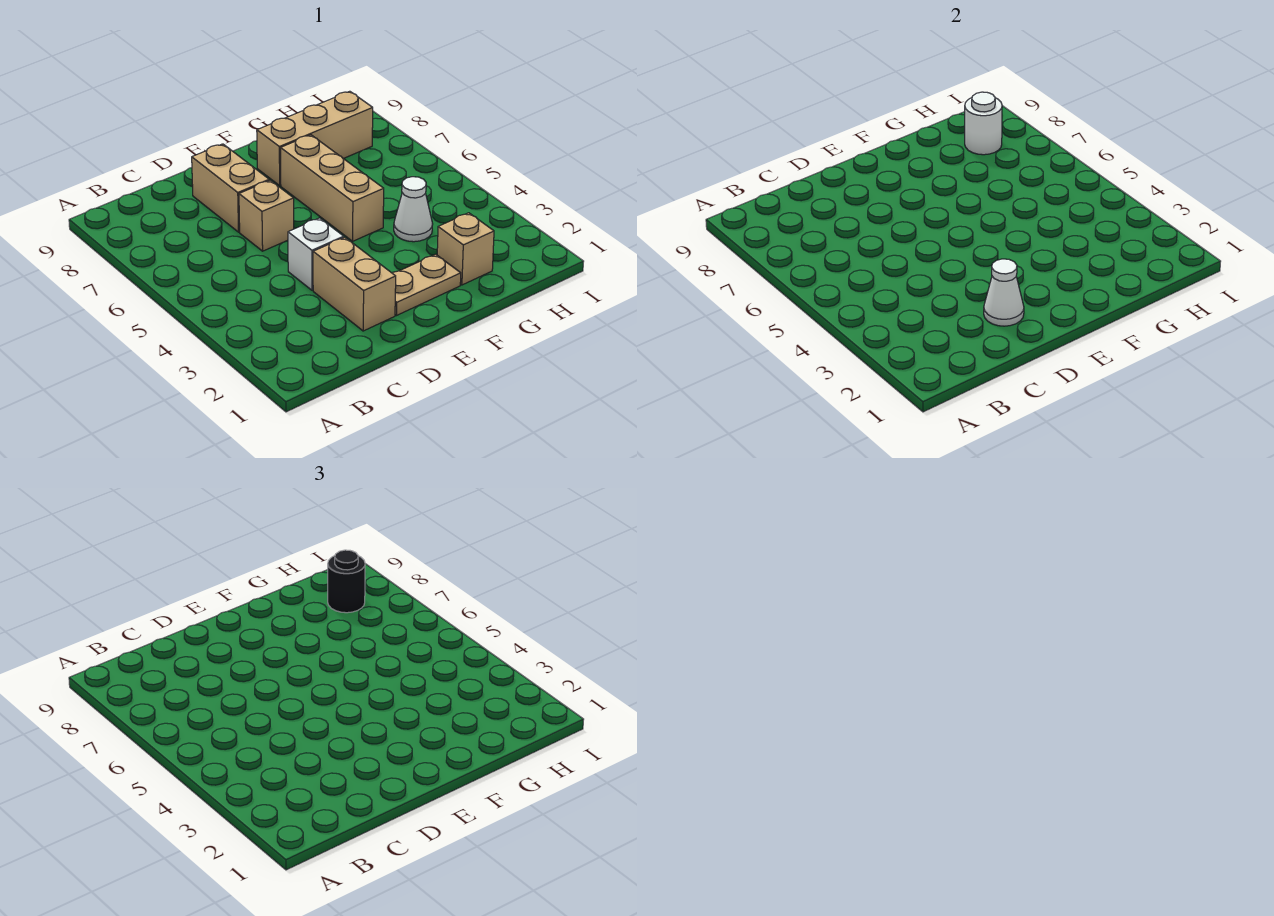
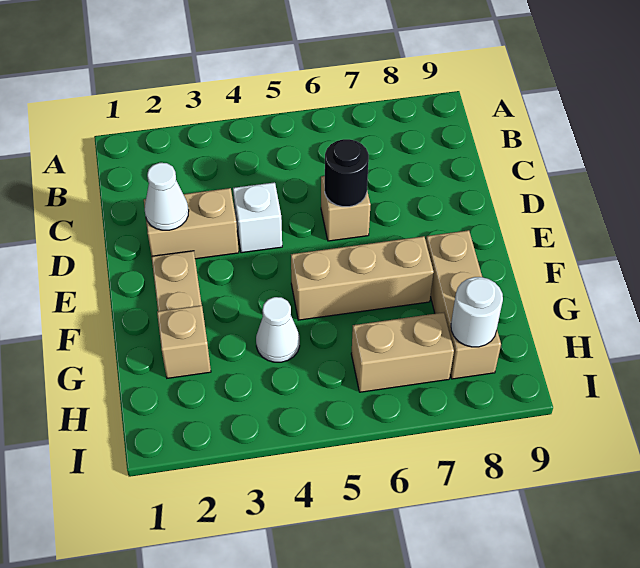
tan brick D7:D8 level 1 -> tan brick H6:H7 level 1
black round brick H8 level 3 -> black round brick D6 level 2

